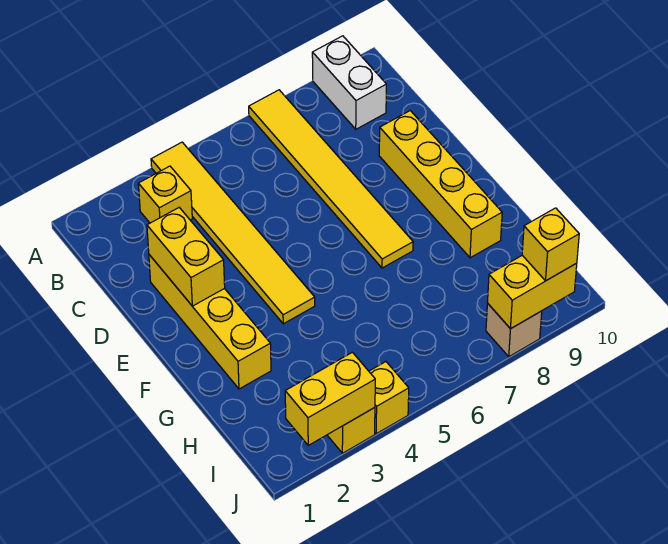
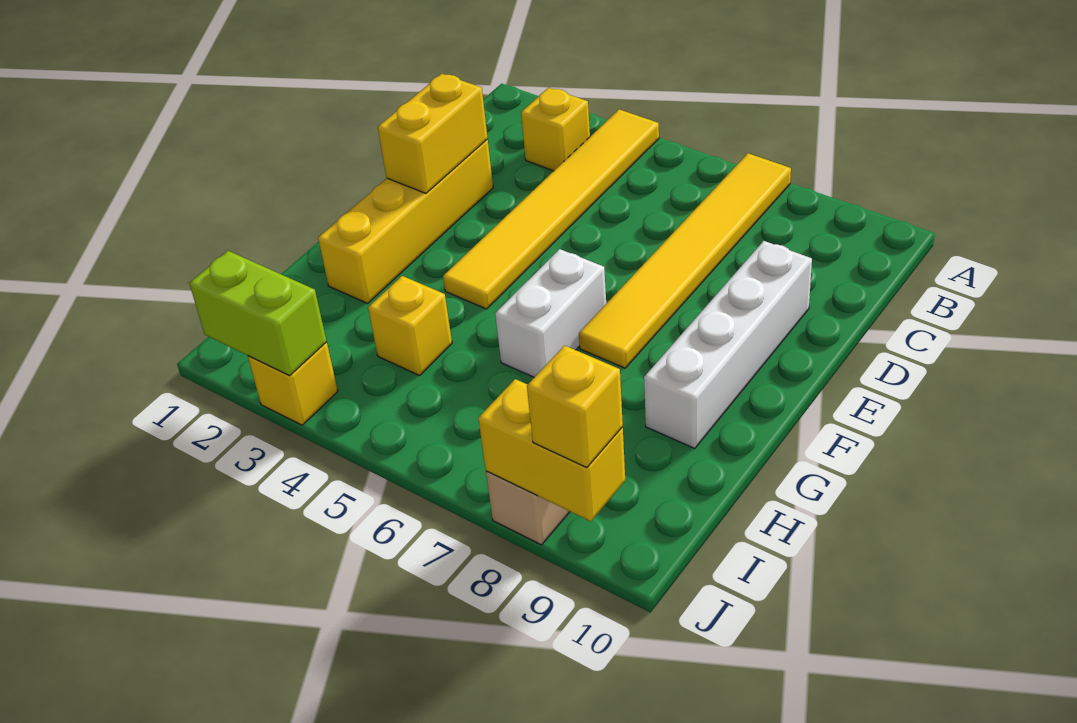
white brick A9:B9 level 1 -> white brick F6:G6 level 1
yellow brick D9:G9 level 1 -> white brick D9:G9 level 1
yellow brick J2:J3 level 2 -> lime brick J2:J3 level 2
yellow brick J4 level 1 -> yellow brick H4 level 1

